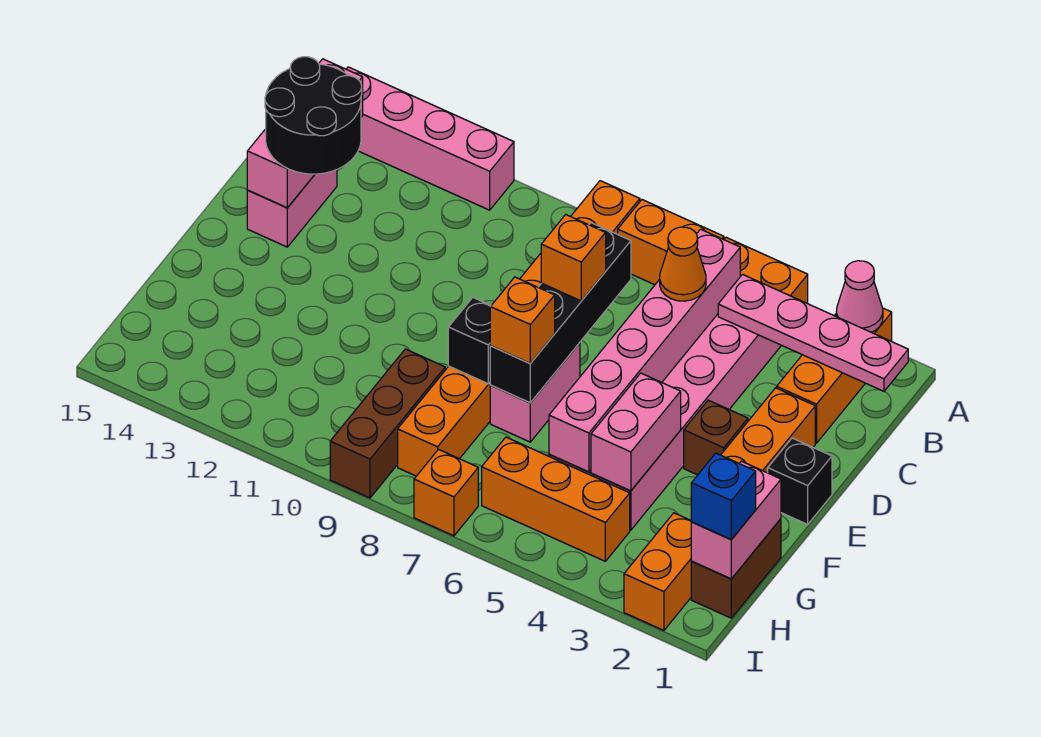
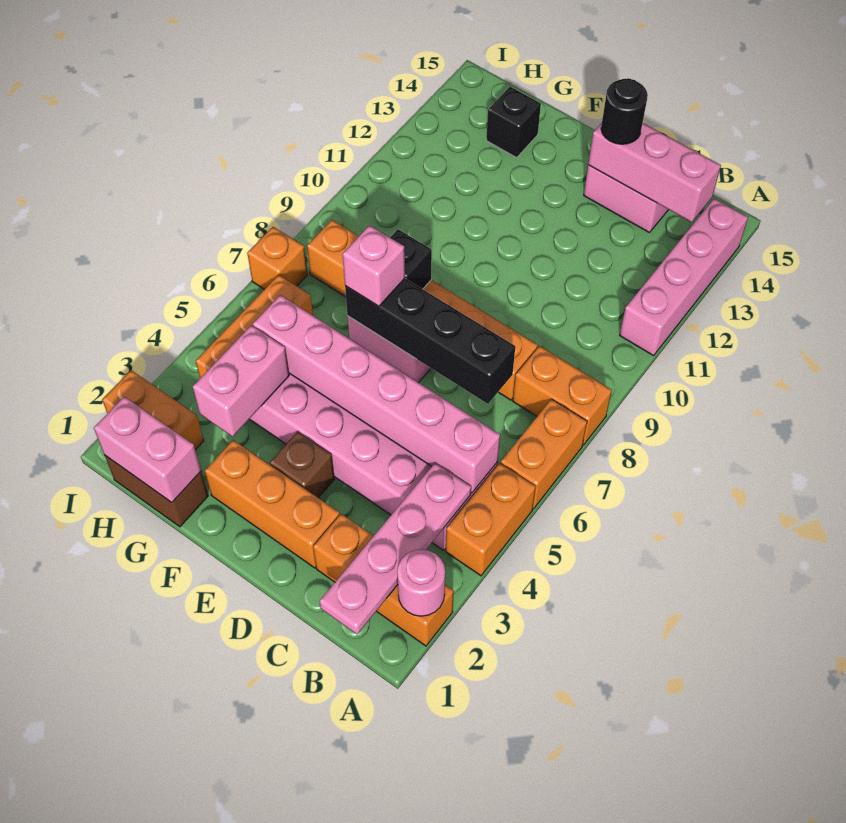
pink cone A2 level 2 -> pink round brick A2 level 2
orange cone C5 level 3 -> none
black round brick C13:D14 level 3 -> black round brick D14 level 3
orange brick D7 level 3 -> none
black brick E1 level 1 -> black brick G14 level 1
pink brick F4:G4 level 2 -> pink brick G3:G4 level 2
orange brick F7 level 3 -> pink brick F7 level 3
brown brick G9:I9 level 1 -> none
blue brick H1 level 3 -> none

